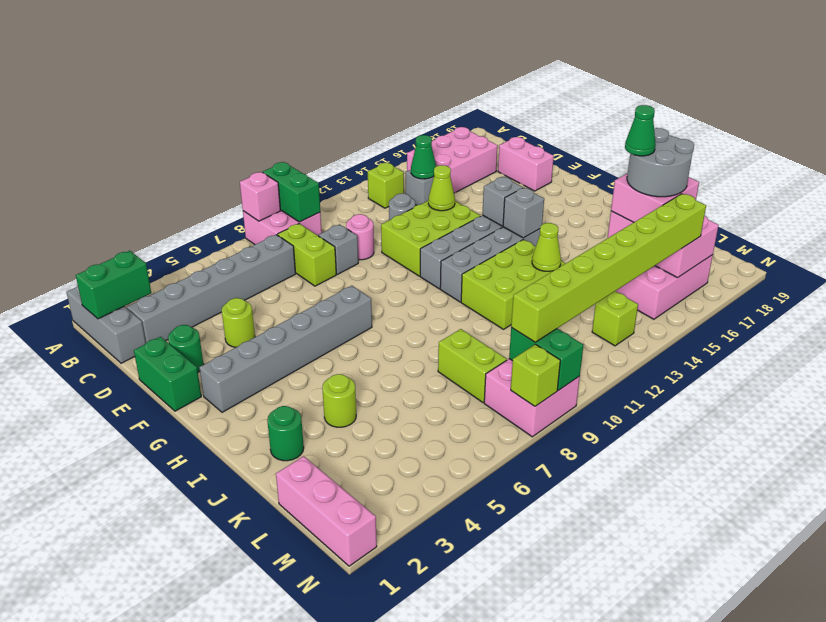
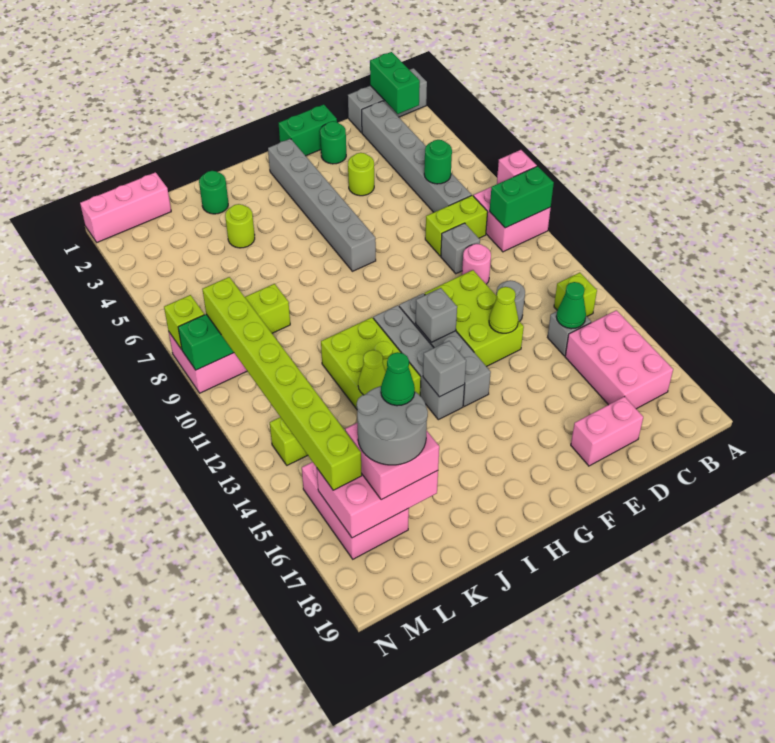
none -> green round brick C6 level 2
grey brick G14 level 2 -> grey brick G12 level 2

